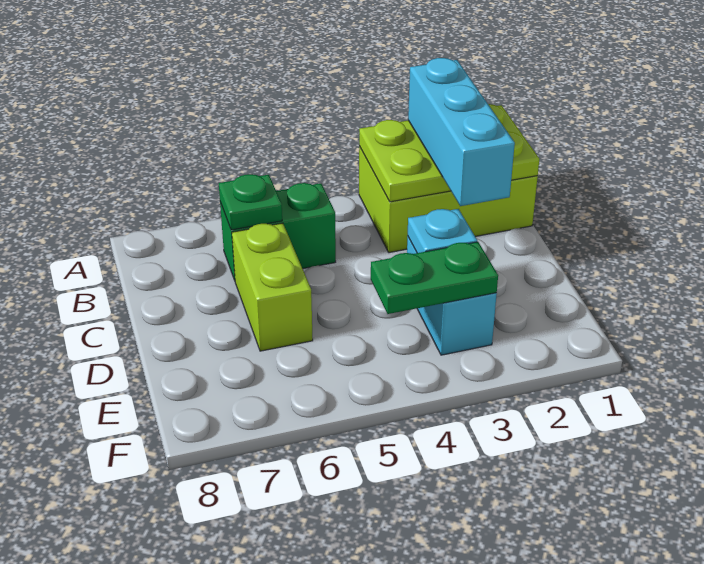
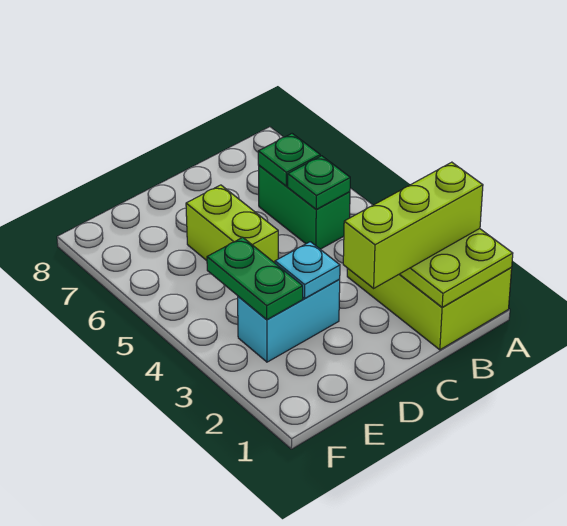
cyan brick A2:C2 level 3 -> lime brick A2:C2 level 3
none -> green plate B5 level 2
lime brick C6:D6 level 1 -> lime brick D5:D6 level 1

